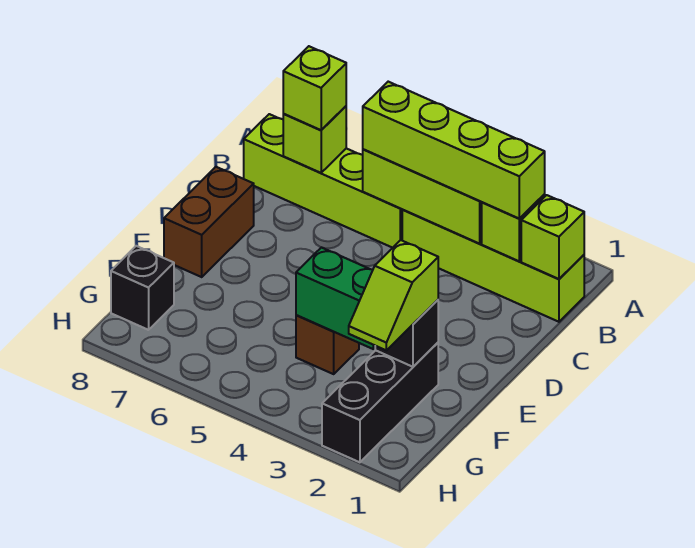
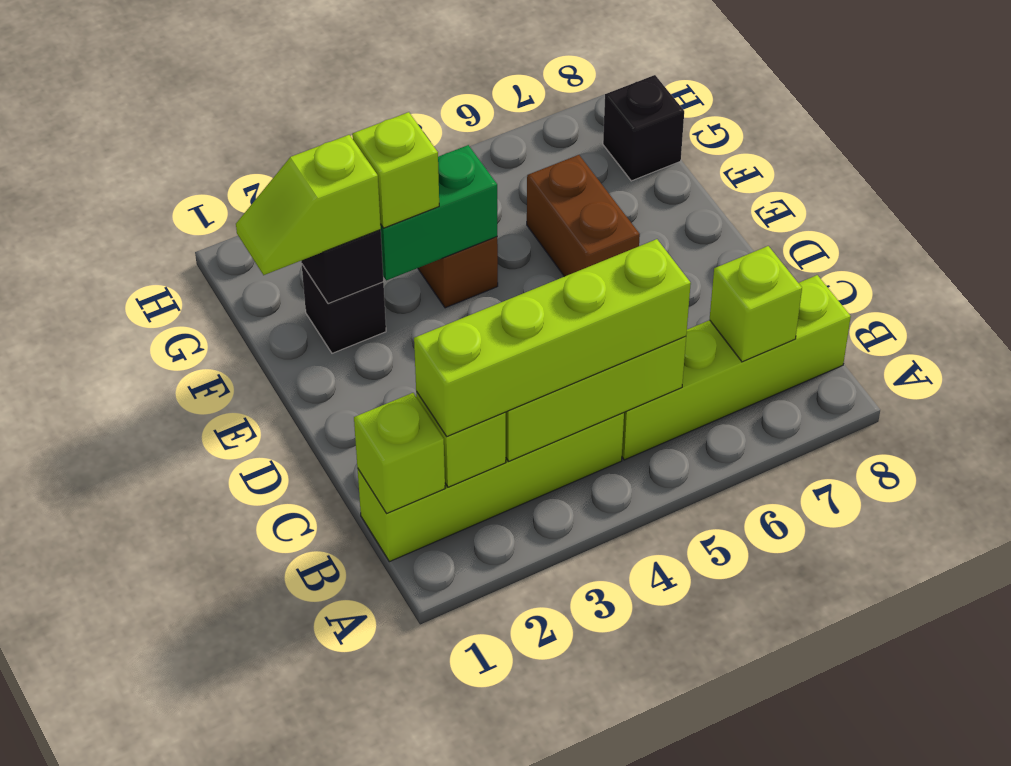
lime brick B7 level 3 -> lime brick F3 level 3
brown brick D8:E8 level 1 -> brown brick E6:F6 level 1
black brick F2:H2 level 1 -> black brick F2 level 1
lime slope F2:G2 level 3 top F -> lime slope F1:F2 level 3 top 2

